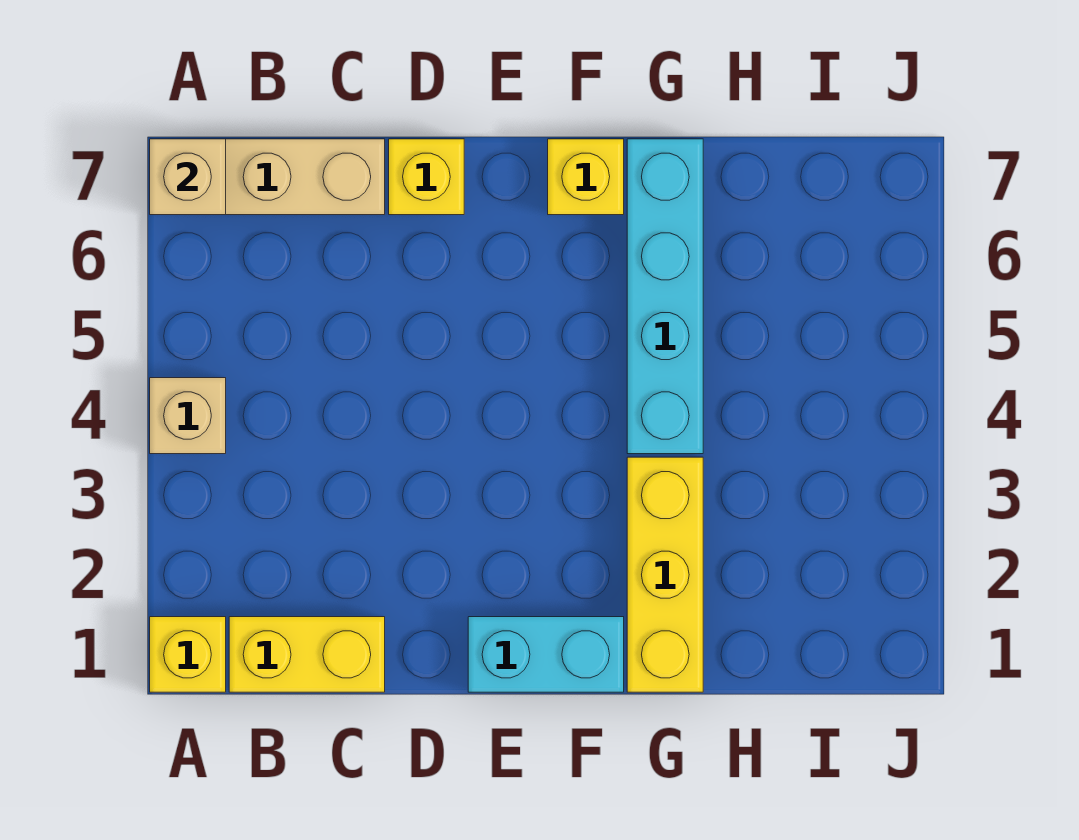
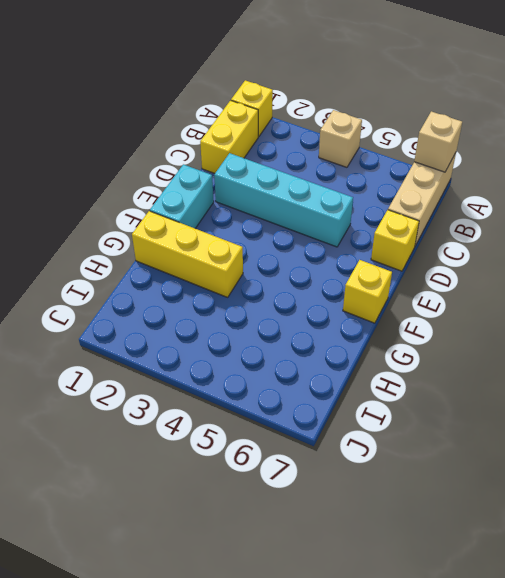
cyan brick G4:G7 level 1 -> cyan brick D2:D5 level 1

